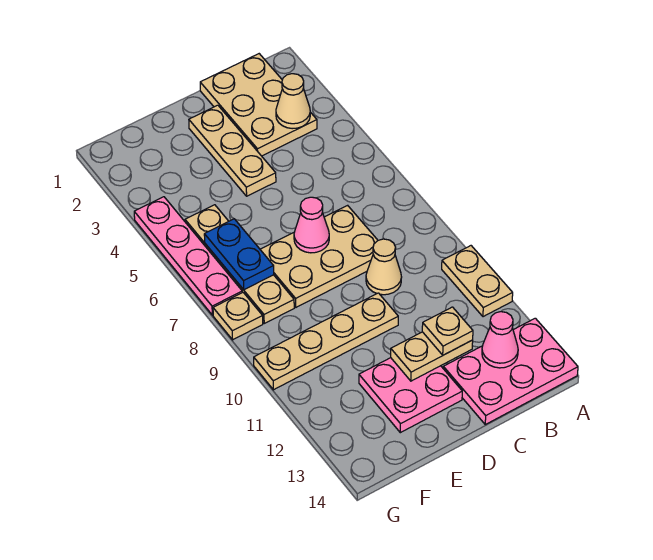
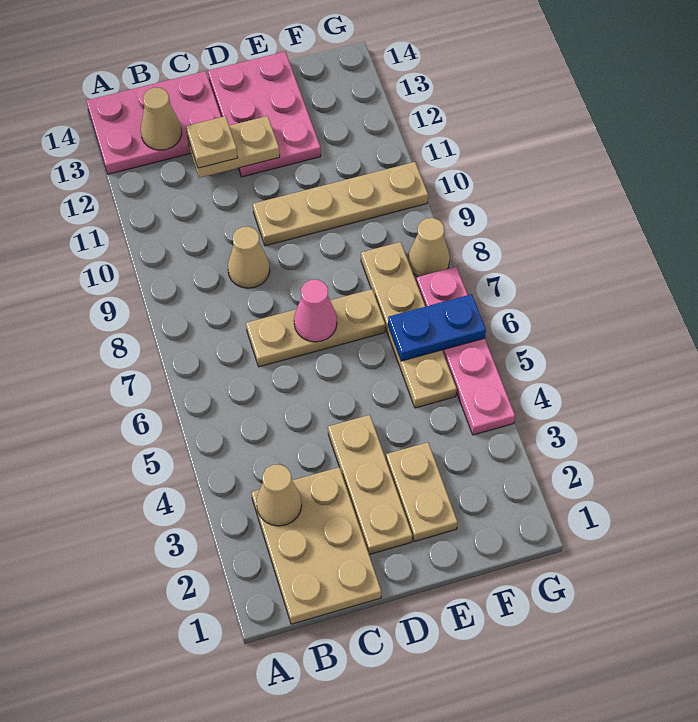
tan plate A10:A11 level 1 -> tan plate E2:E3 level 1
pink cone B13 level 2 -> tan cone B13 level 2
tan plate C7:E8 level 1 -> tan plate C7:E7 level 1
pink plate D12:E13 level 1 -> pink plate D12:E14 level 1
blue plate F6:F7 level 2 -> blue plate F6:G6 level 2
tan plate G8 level 1 -> tan cone G8 level 1

